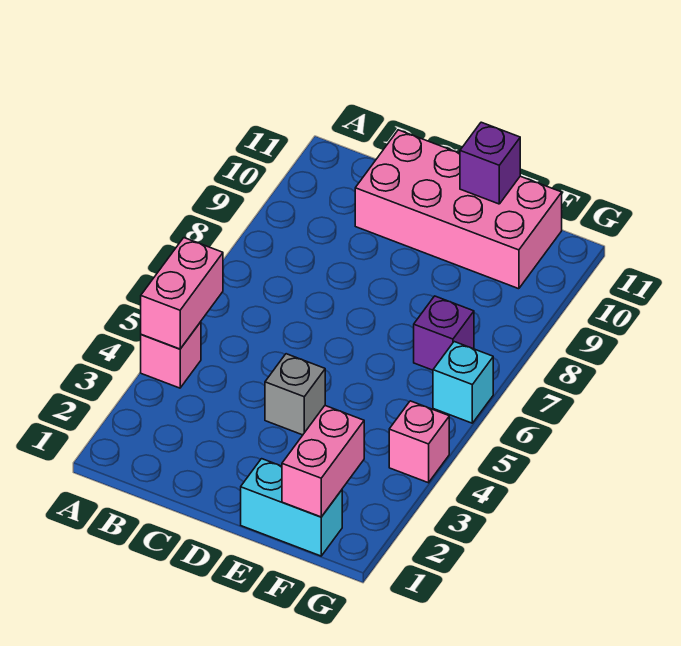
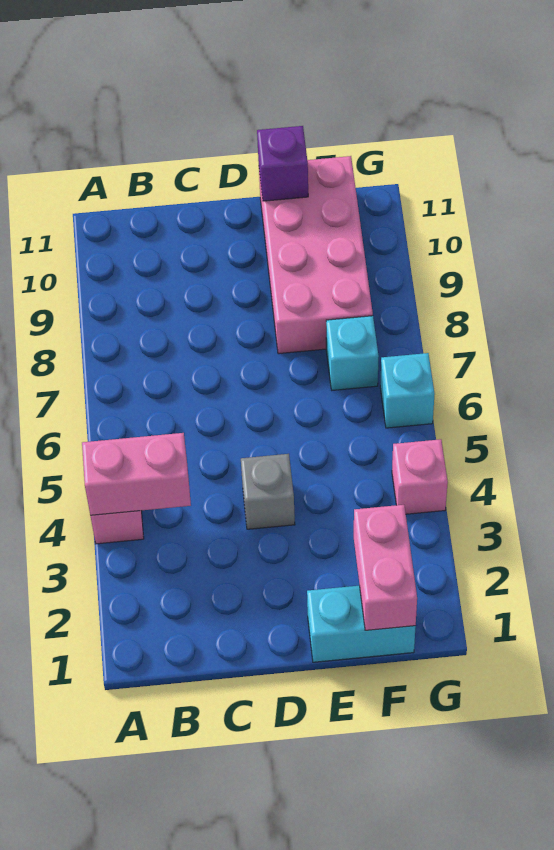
pink brick A4:A5 level 2 -> pink brick A4:B4 level 2
pink brick C10:F11 level 1 -> pink brick E8:F11 level 1
purple brick F7 level 1 -> cyan brick F7 level 1

